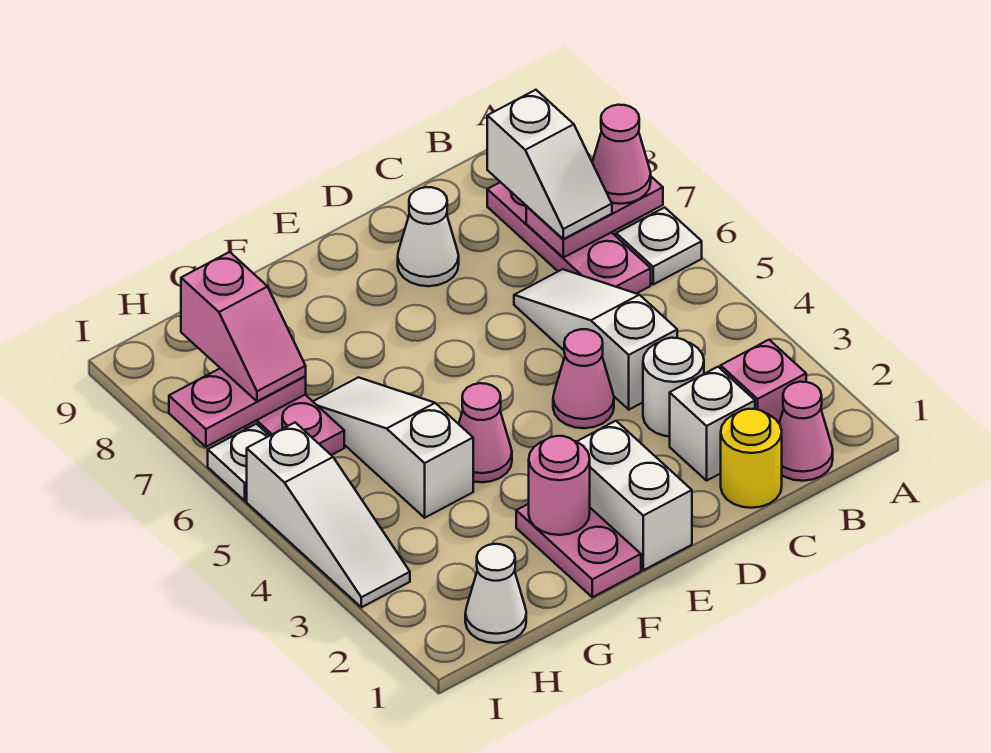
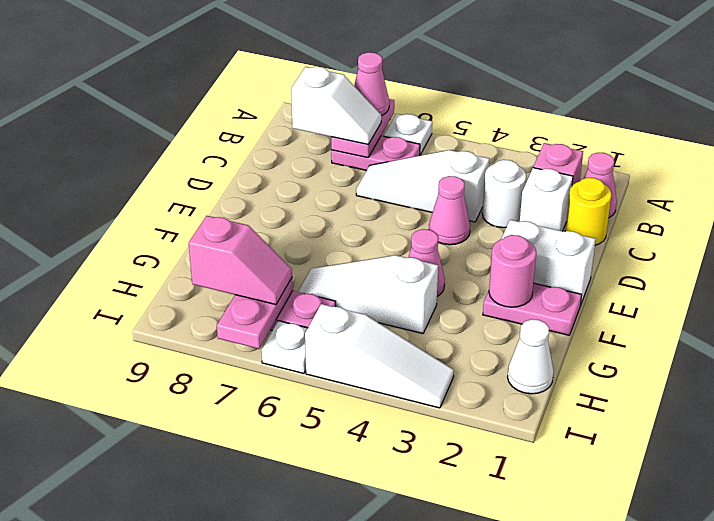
pink plate B6:B8 level 1 -> pink plate B6:B7 level 1
white cone D8 level 1 -> none

